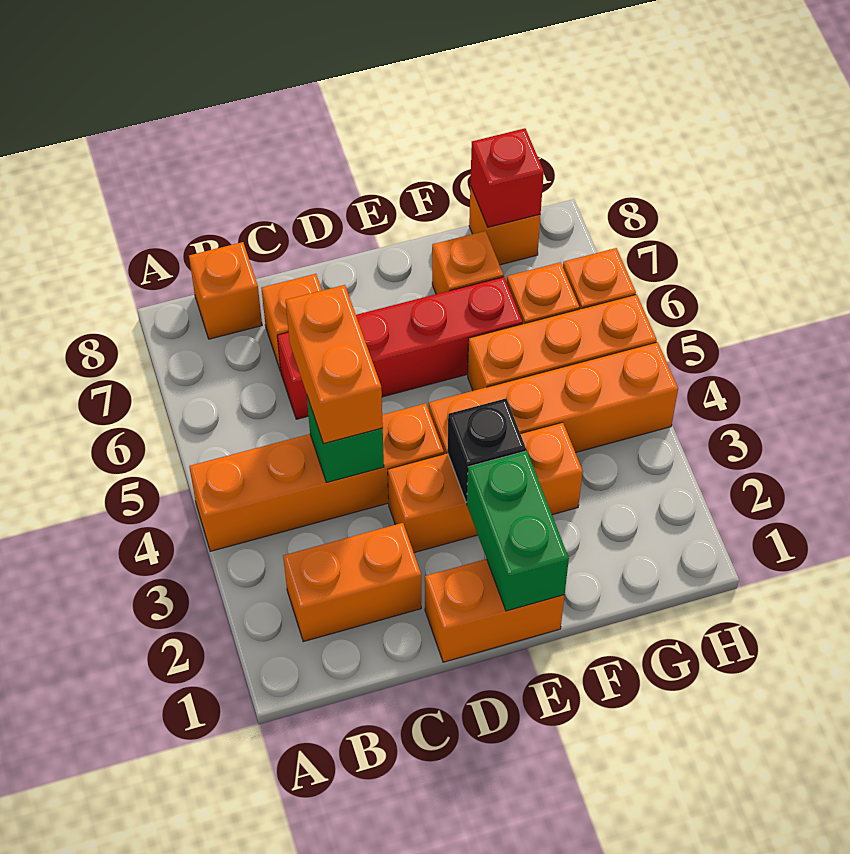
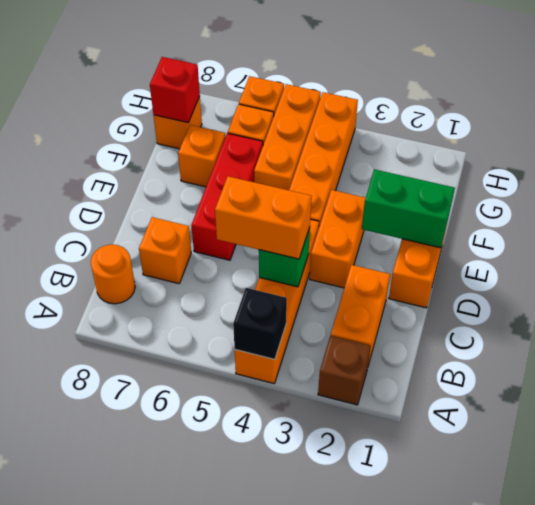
none -> brown brick A2 level 1
orange brick B8 level 1 -> orange round brick B8 level 1
red brick C6:F6 level 1 -> red brick D6:F6 level 1
orange brick D3:F3 level 1 -> orange brick D3:E3 level 1
black brick E3 level 2 -> black brick A4 level 2

